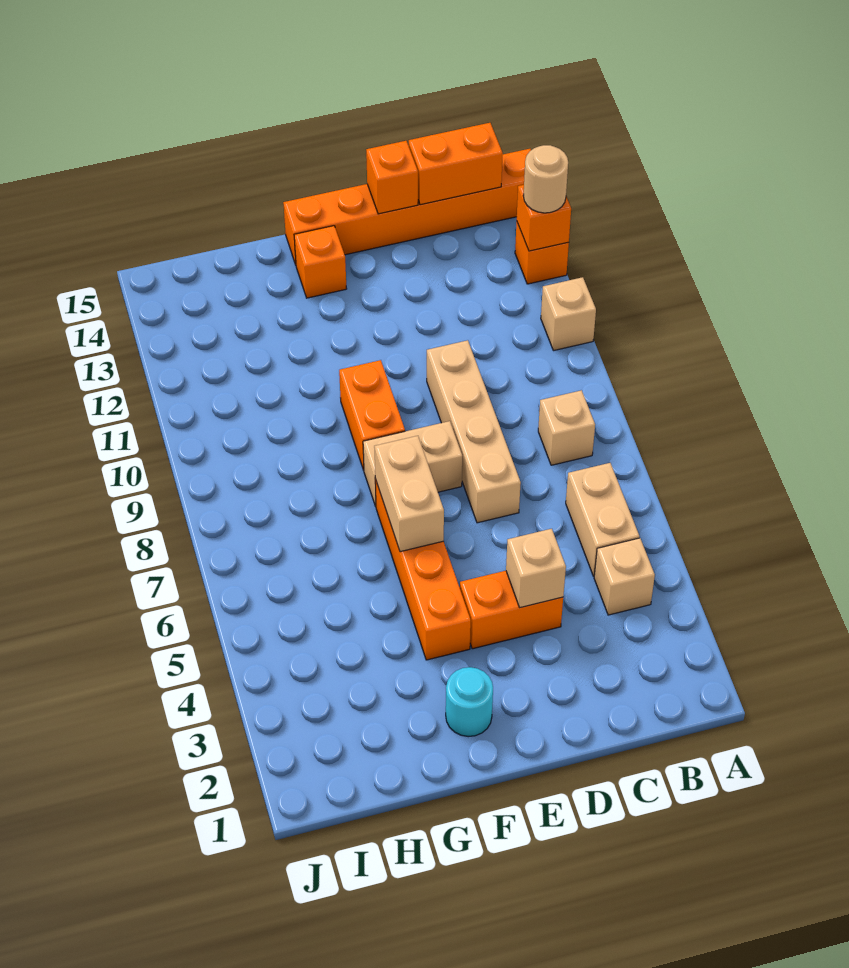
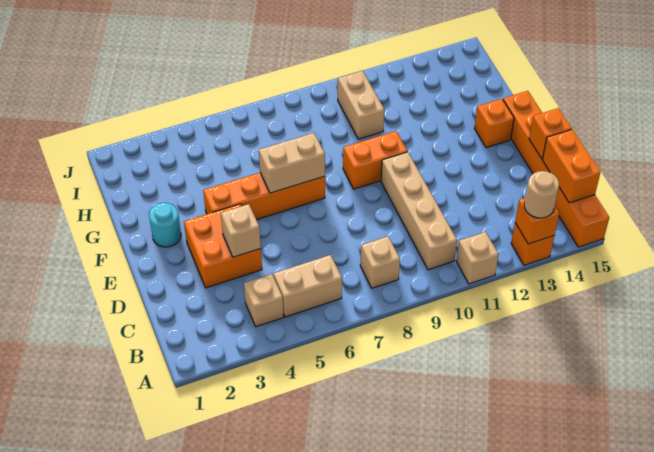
orange brick D4:E4 level 1 -> orange brick D3:E4 level 1
tan brick D7:D10 level 1 -> tan brick B10:E10 level 1
tan brick E8:F8 level 1 -> tan brick H10:I10 level 1

